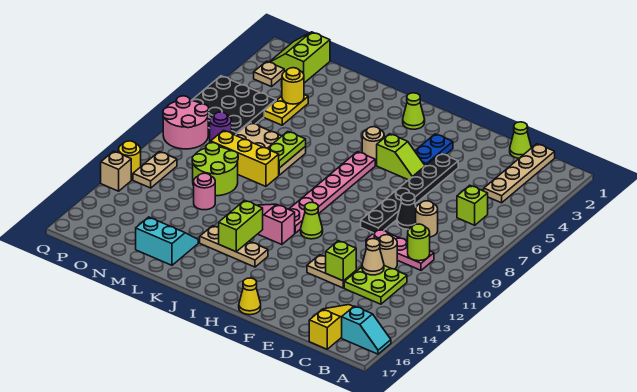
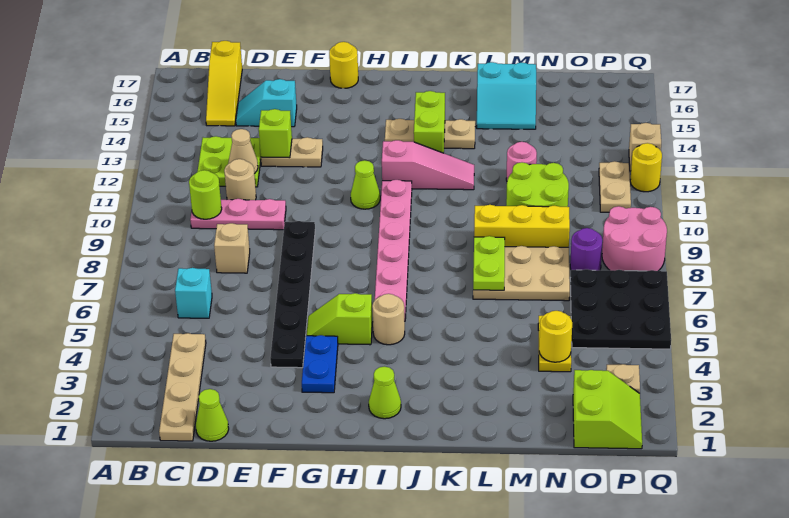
cyan slope A16:B16 level 1 top B -> cyan slope D15:E15 level 1 top E
lime brick C6 level 1 -> cyan brick C6 level 1
tan round brick D8 level 1 -> tan brick D8 level 1
black cone E8 level 1 -> none
yellow cone G17 level 1 -> yellow round brick G17 level 1

